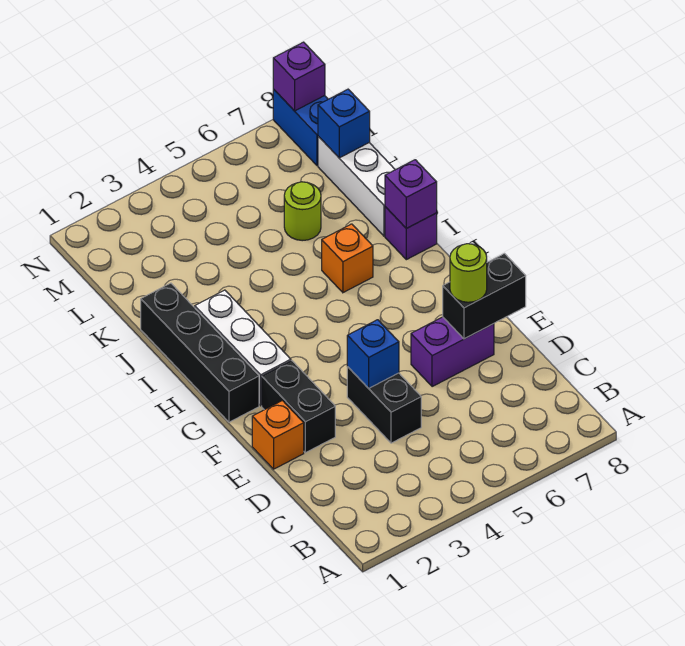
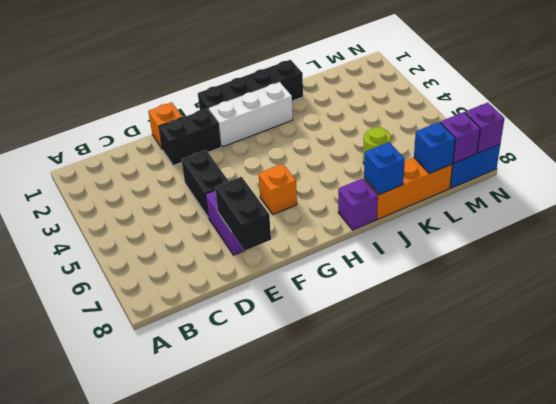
black brick D4:E4 level 1 -> black brick E4:E5 level 1
blue brick E4 level 2 -> blue brick J8 level 2
lime round brick E7 level 3 -> none
orange brick I6 level 1 -> orange brick G6 level 1
purple brick I8 level 2 -> purple brick M8 level 2
white brick J8:L8 level 1 -> orange brick J8:L8 level 1

